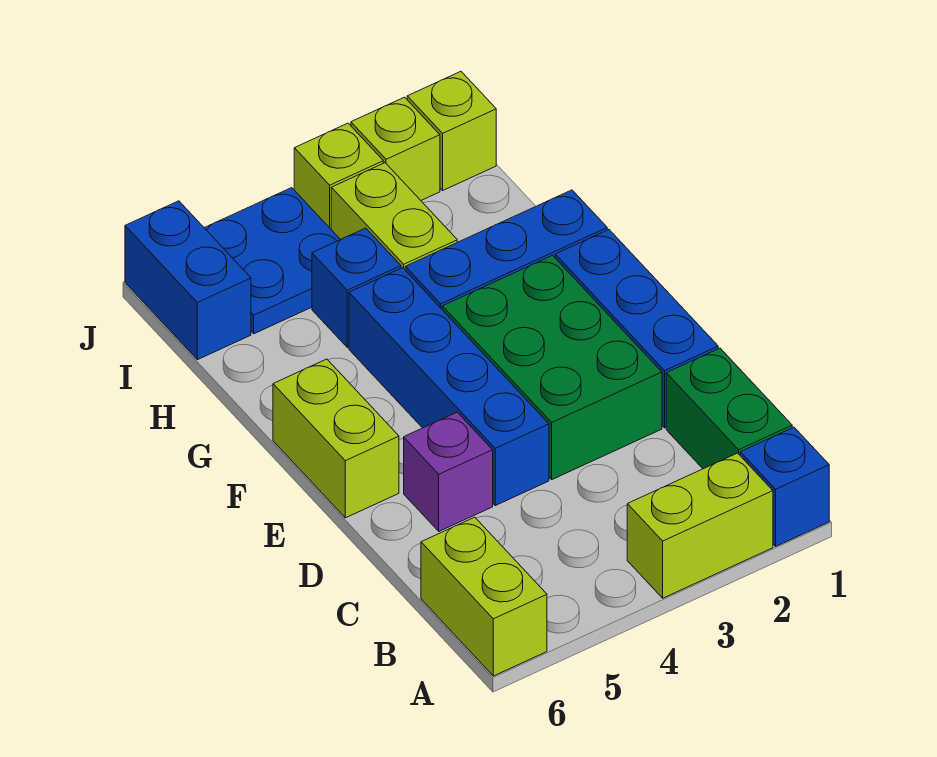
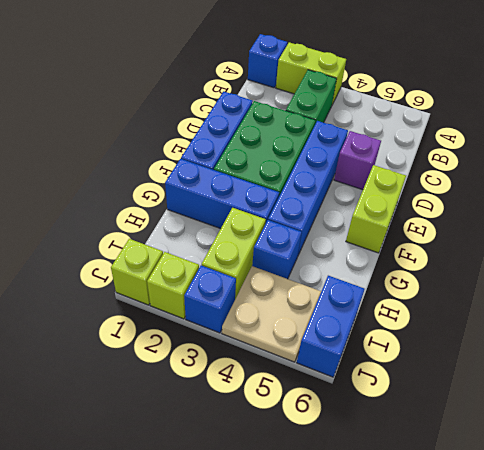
lime brick A6:B6 level 1 -> none
green brick B1:C1 level 1 -> green brick B3:C3 level 1
blue plate I4:J5 level 1 -> tan plate I4:J5 level 1
lime brick J3 level 1 -> blue brick J3 level 1

